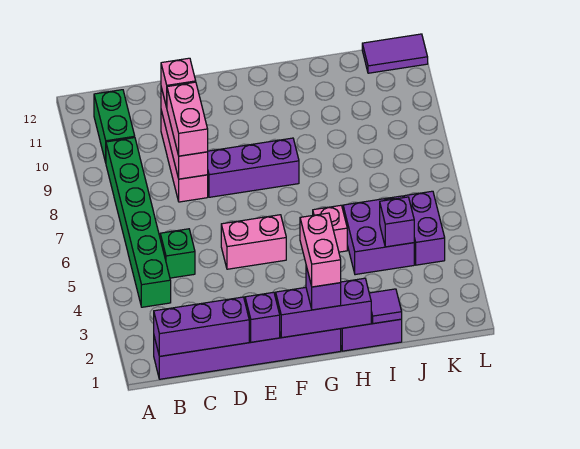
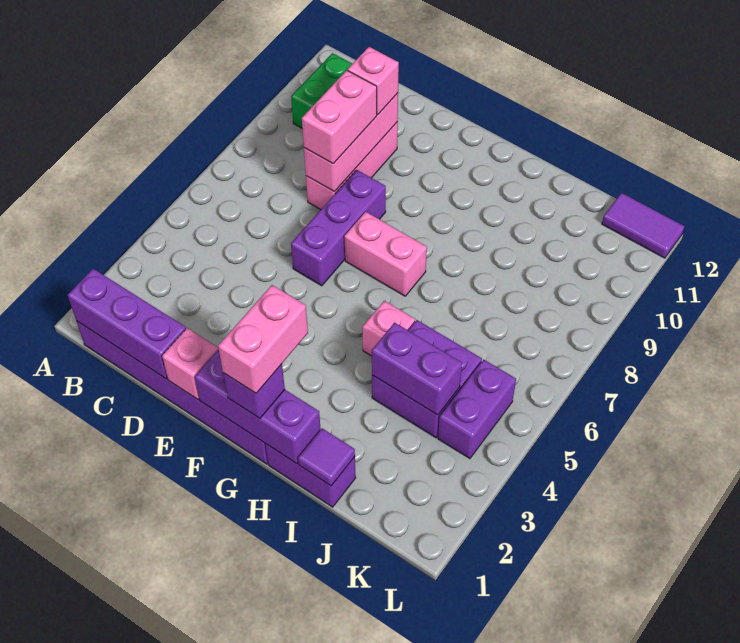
green brick B4:B9 level 1 -> none
green brick C5 level 1 -> none
purple brick E1 level 2 -> pink brick E1 level 2
pink brick E5:F5 level 1 -> pink brick F7:G7 level 1
purple brick E8:G8 level 1 -> purple brick E6:E8 level 1
purple brick J4 level 2 -> purple brick I4:J4 level 2

